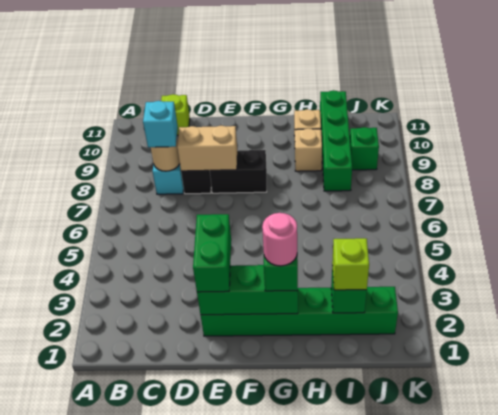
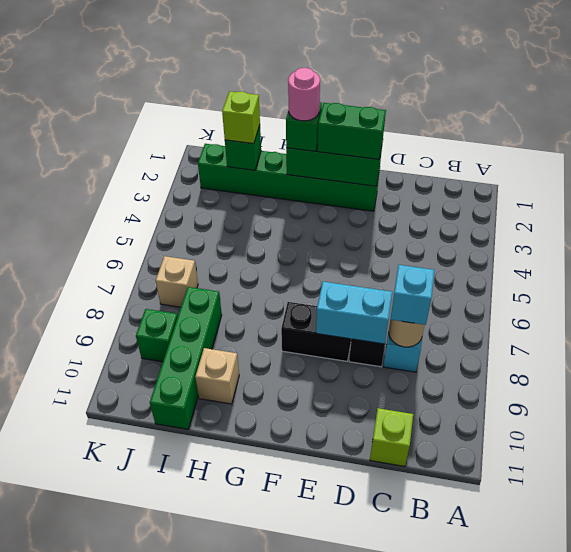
tan brick D8:E8 level 2 -> cyan brick D8:E8 level 2
green brick E2:E3 level 3 -> green brick E2:F2 level 3
tan brick H9 level 1 -> tan brick J7 level 1

